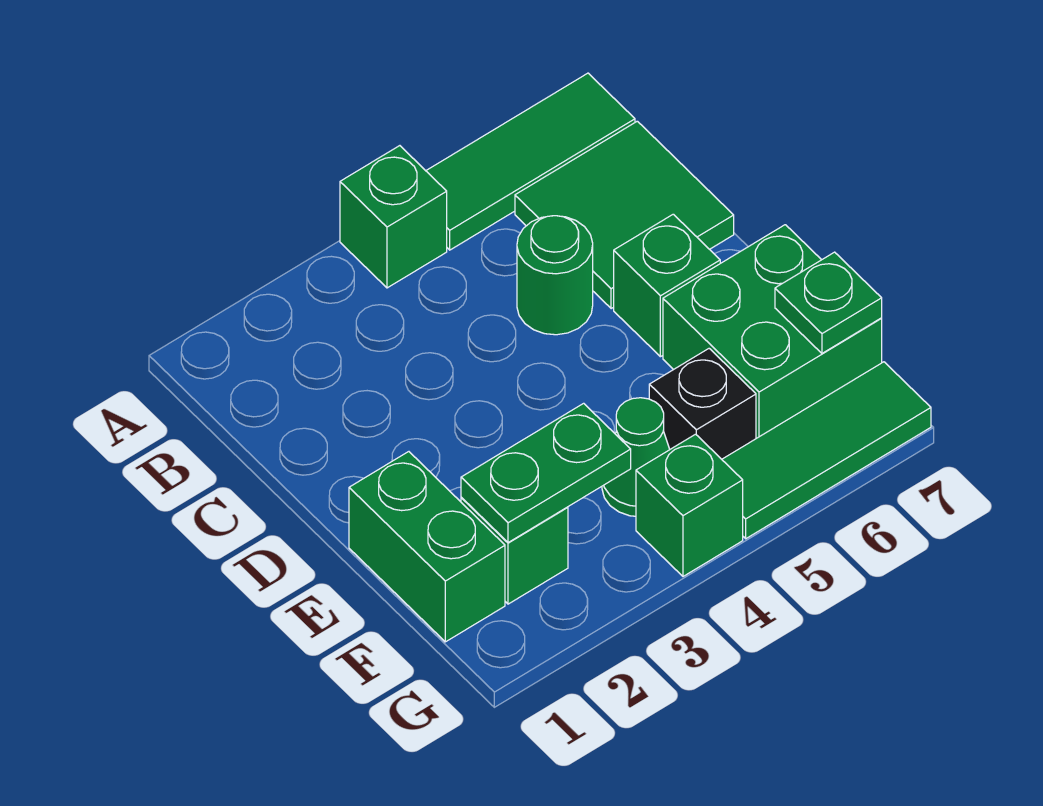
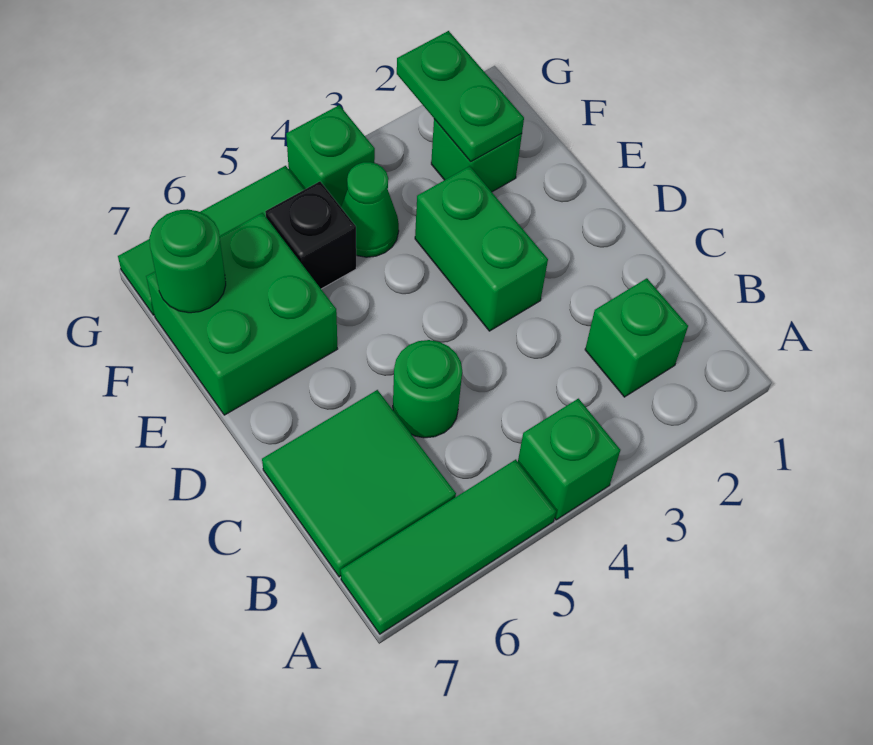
green brick D6 level 1 -> green brick B2 level 1
green brick E1:F1 level 1 -> green brick D3:E3 level 1
green plate F2:F3 level 2 -> green plate F2:G2 level 2
green plate F7 level 2 -> green round brick F7 level 2

